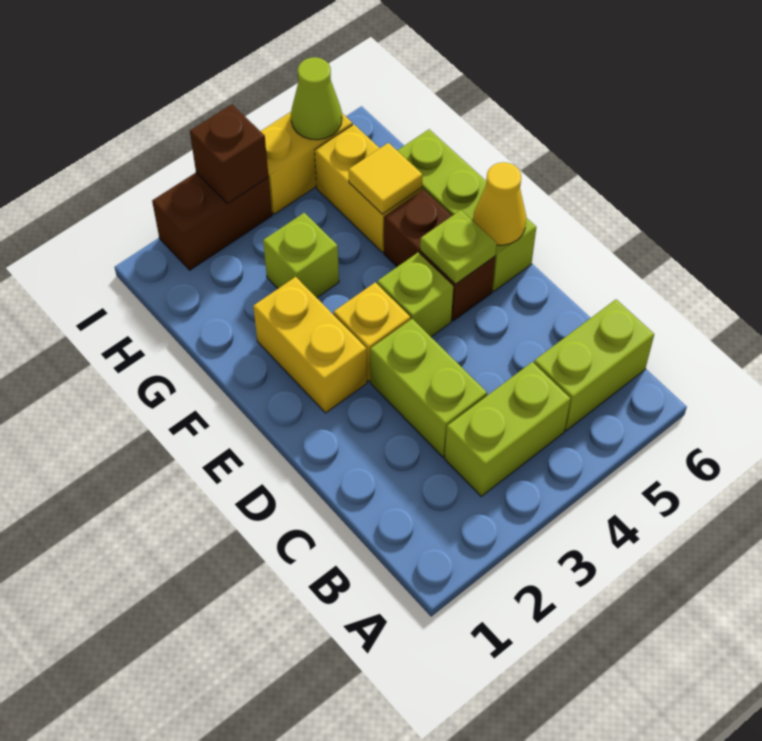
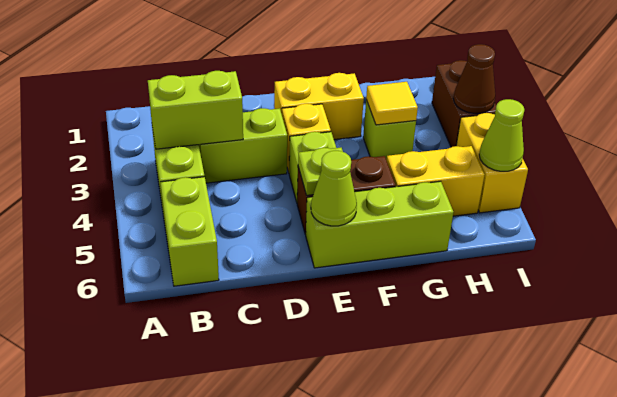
none -> lime brick B3:C3 level 2
yellow cone E6 level 2 -> lime cone E6 level 2
yellow tile G5 level 2 -> yellow tile G3 level 2
brown brick I3 level 2 -> brown cone I3 level 2

